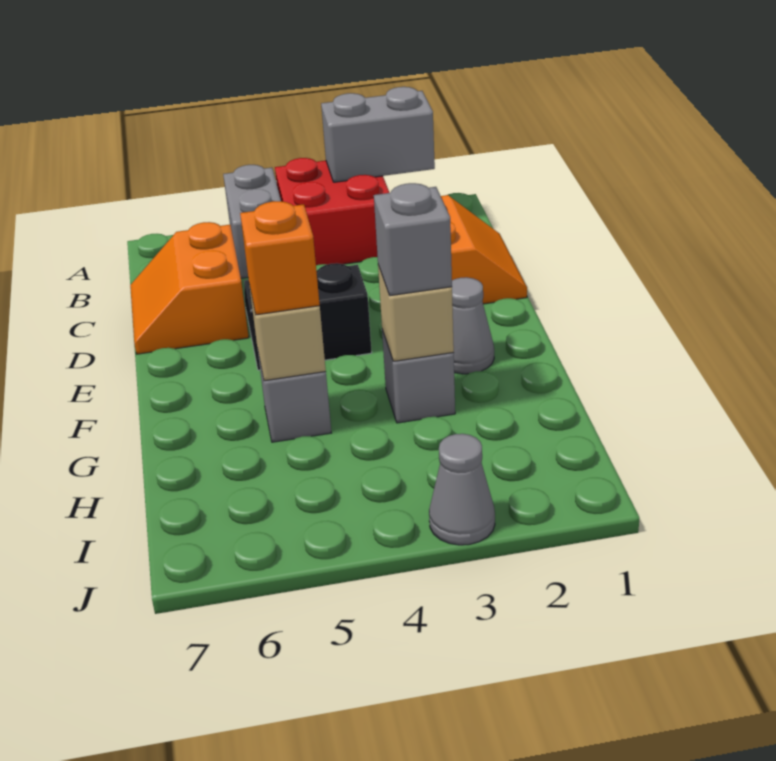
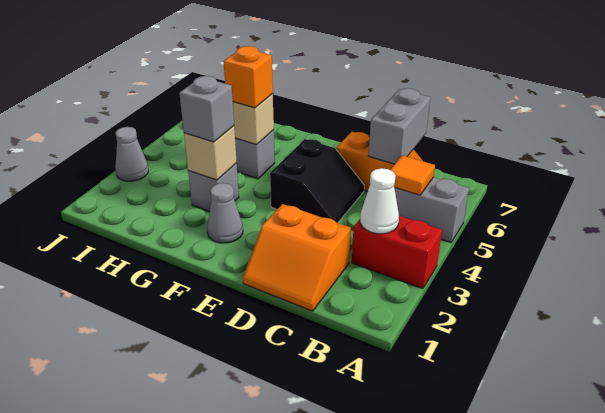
grey brick A2:A3 level 2 -> grey brick C6:C7 level 2
red brick A3:B4 level 1 -> red brick A3:B3 level 1
none -> white cone B3 level 2
none -> orange tile B5 level 2

